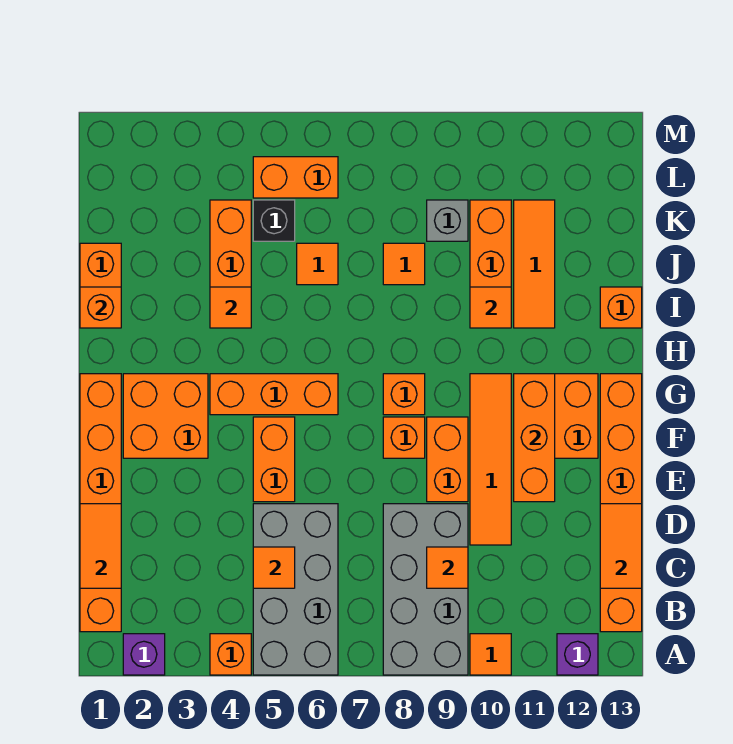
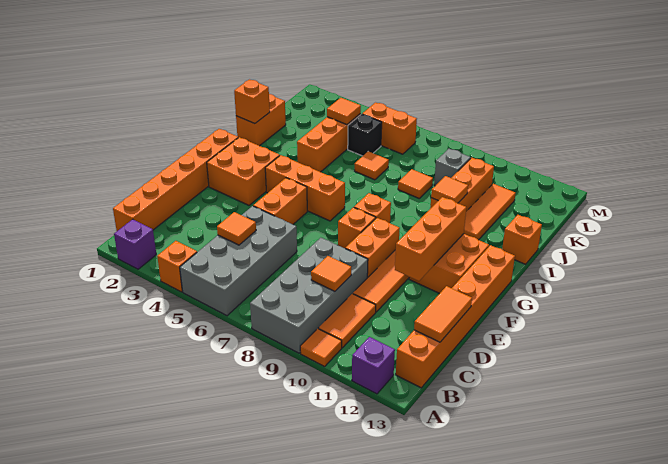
orange tile C1:D1 level 2 -> orange tile B10:C10 level 1
orange tile I4 level 2 -> orange tile K4 level 2

